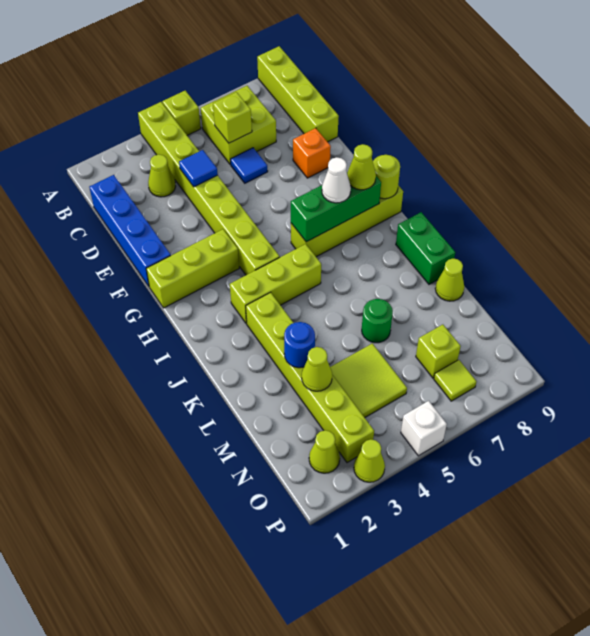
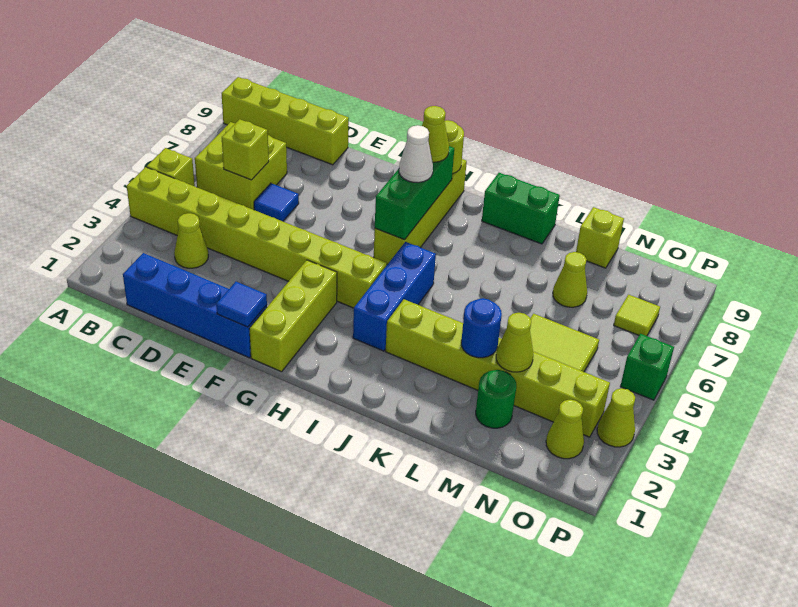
blue tile D4 level 2 -> blue tile F1 level 2
orange brick E8 level 1 -> none
lime brick I3:I5 level 1 -> blue brick I3:I5 level 1
green round brick L6 level 1 -> green round brick M2 level 1
lime cone L9 level 1 -> lime cone M7 level 1
lime brick N7 level 1 -> lime brick M9 level 1
white brick P5 level 1 -> green brick P5 level 1

